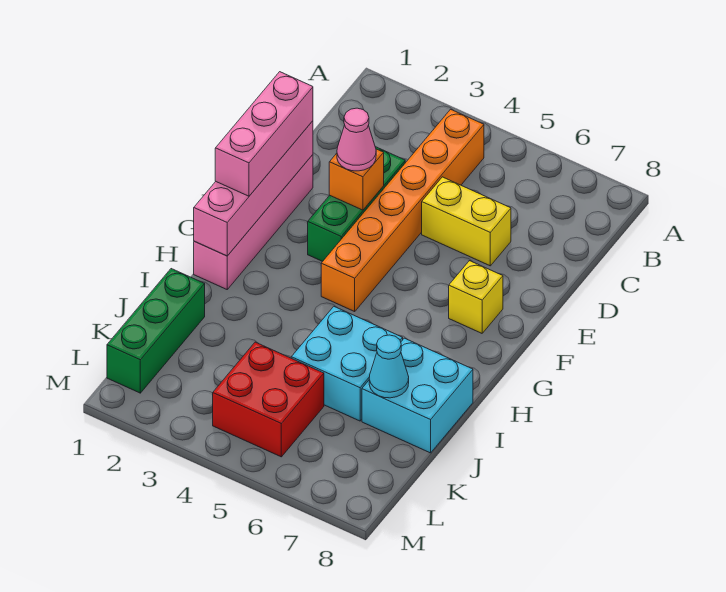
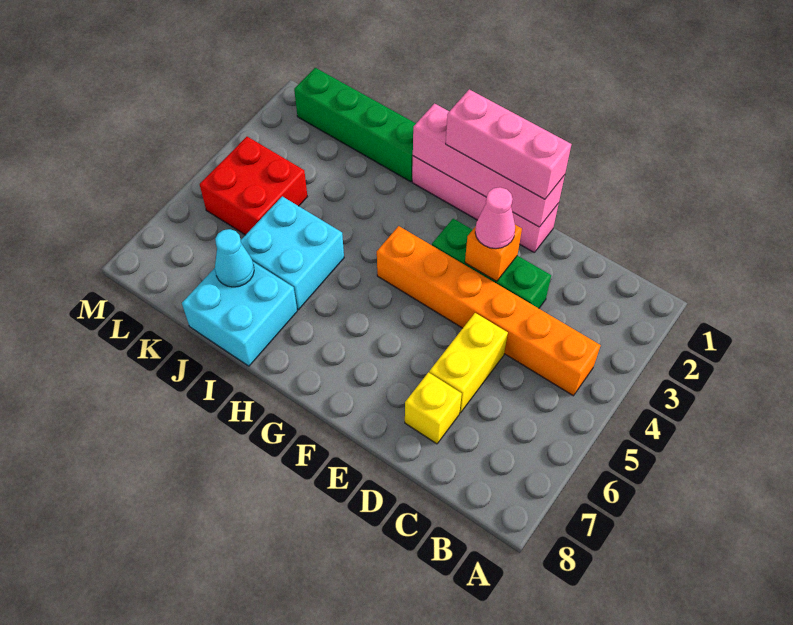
yellow brick F7 level 1 -> yellow brick D7 level 1
green brick J1:L1 level 1 -> green brick I1:L1 level 1

